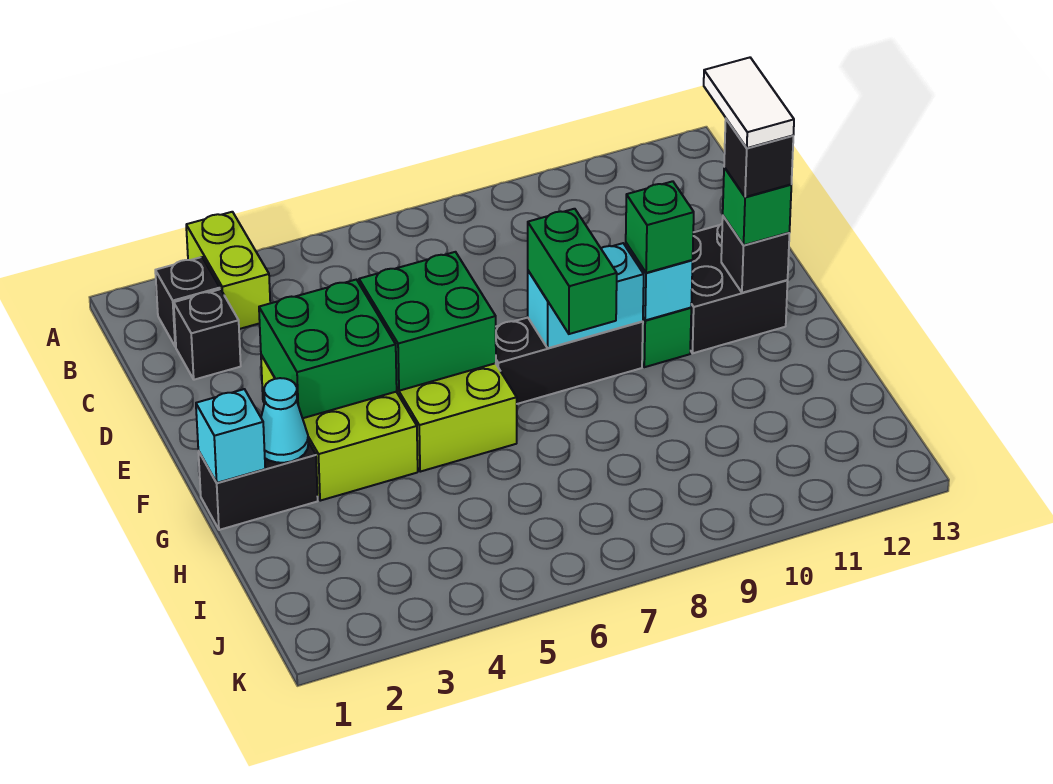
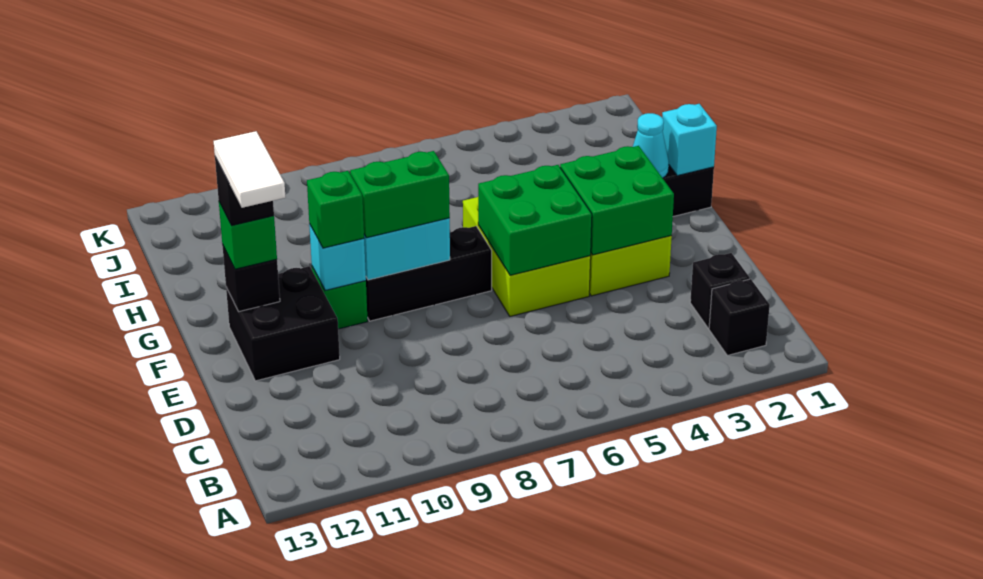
lime brick A3:B3 level 1 -> none
green brick F8:G8 level 3 -> green brick F8:F9 level 3

